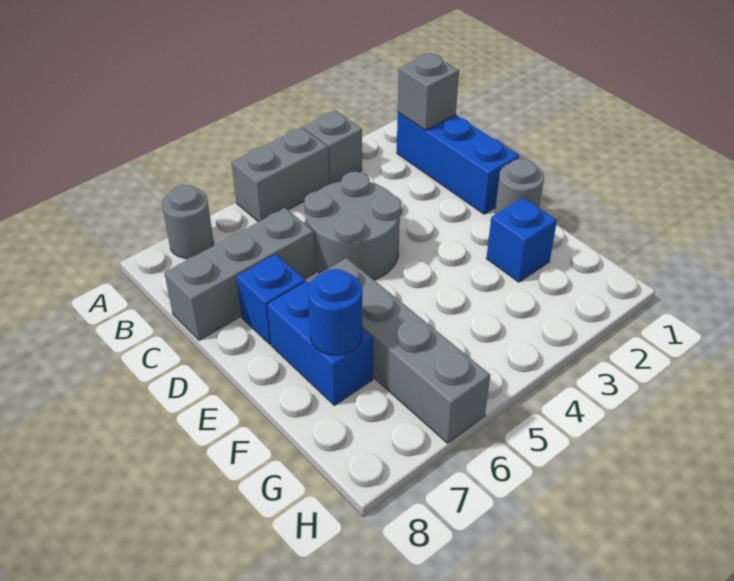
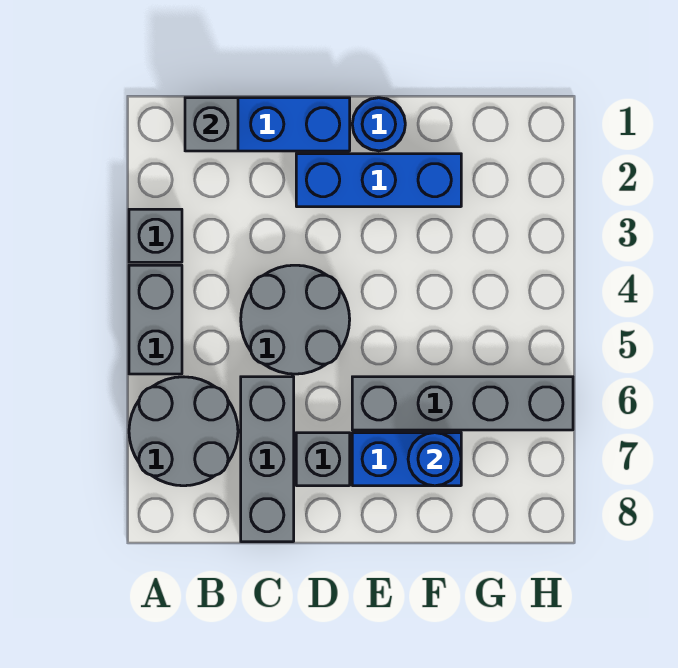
grey round brick A7 level 1 -> grey round brick A6:B7 level 1
blue brick D7 level 1 -> grey brick D7 level 1
grey round brick E1 level 1 -> blue round brick E1 level 1
blue brick F2 level 1 -> blue brick D2:F2 level 1

